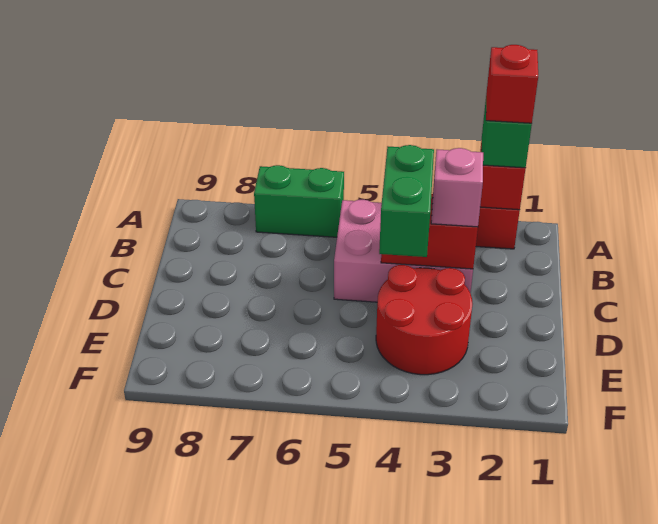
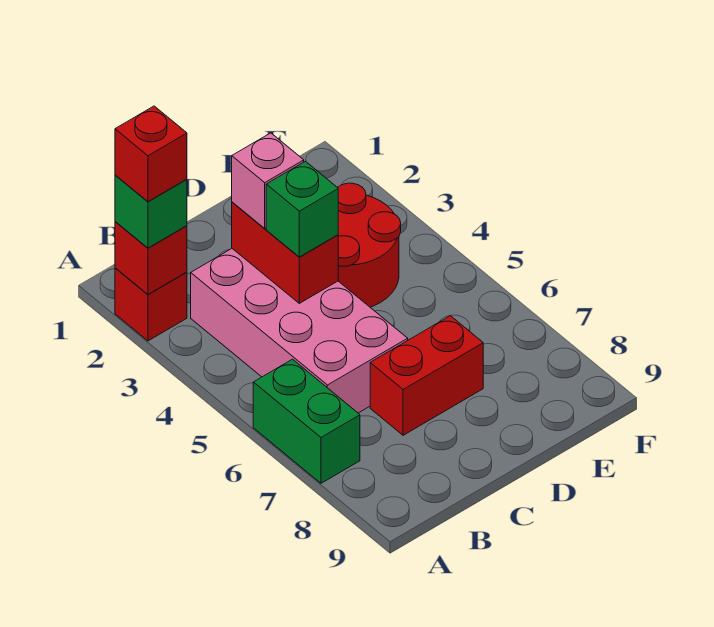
pink brick B3:C5 level 1 -> pink brick B3:C6 level 1
green brick C4:D4 level 3 -> green brick C4 level 3
none -> red brick C7:D7 level 1

